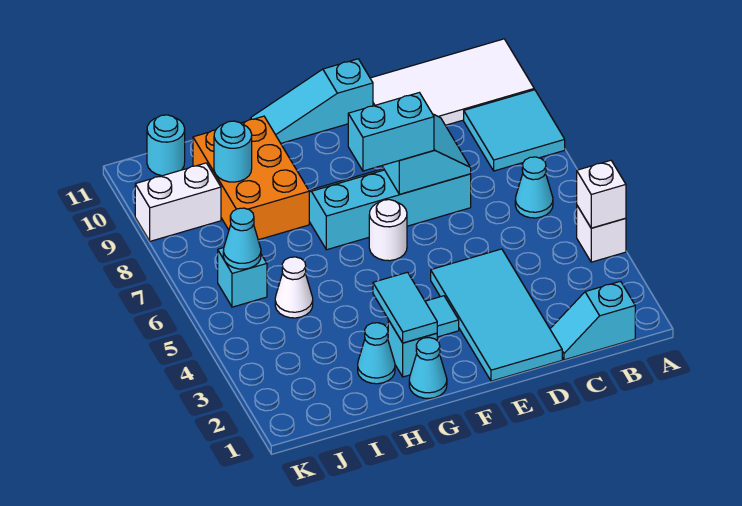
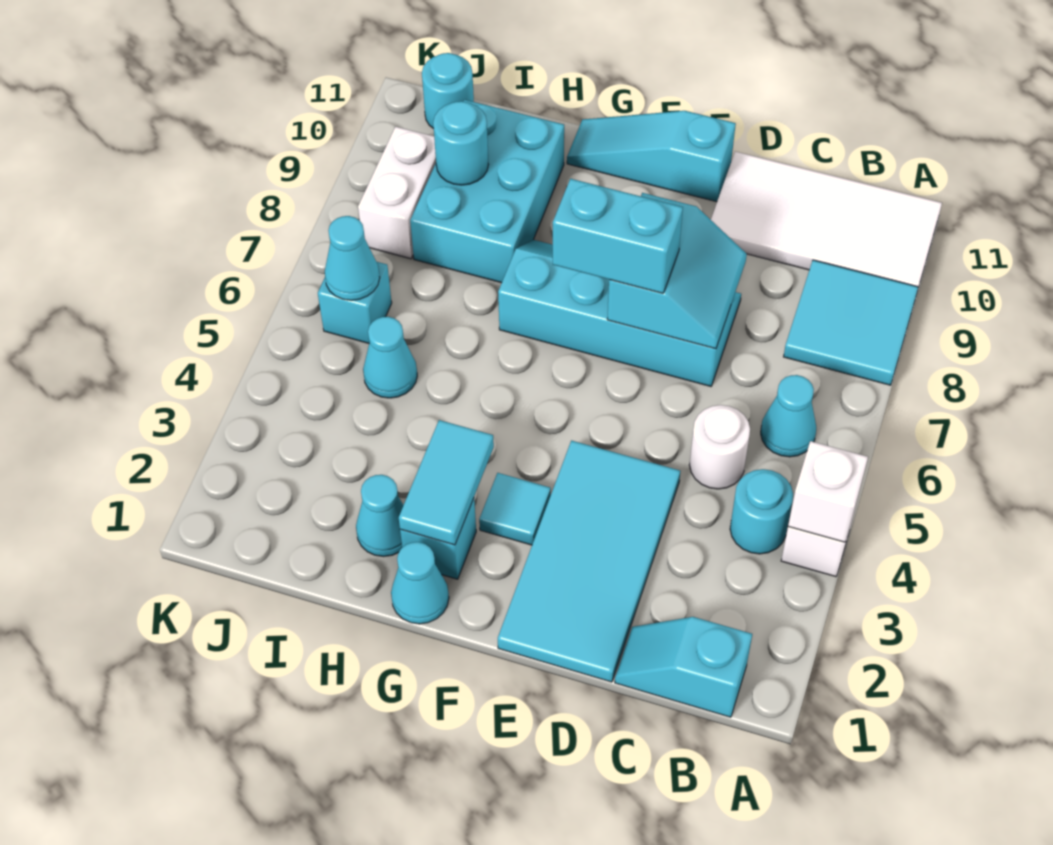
none -> cyan round brick B4 level 1
white round brick F6 level 1 -> white round brick C5 level 1
orange brick H8:I10 level 1 -> cyan brick H8:I10 level 1
white cone I5 level 1 -> cyan cone I5 level 1
white brick J9:K9 level 1 -> white brick J8:J9 level 1

